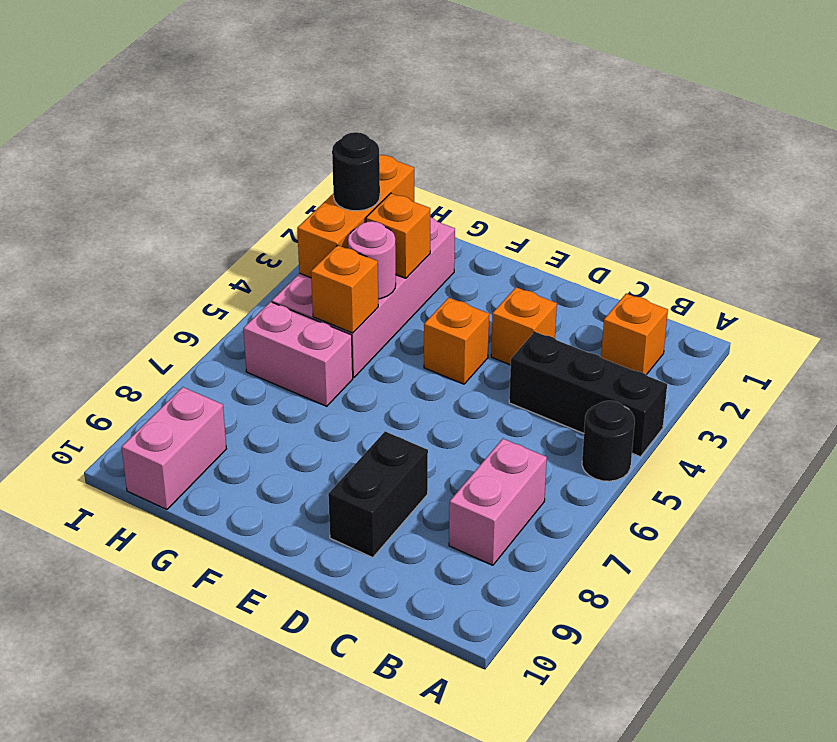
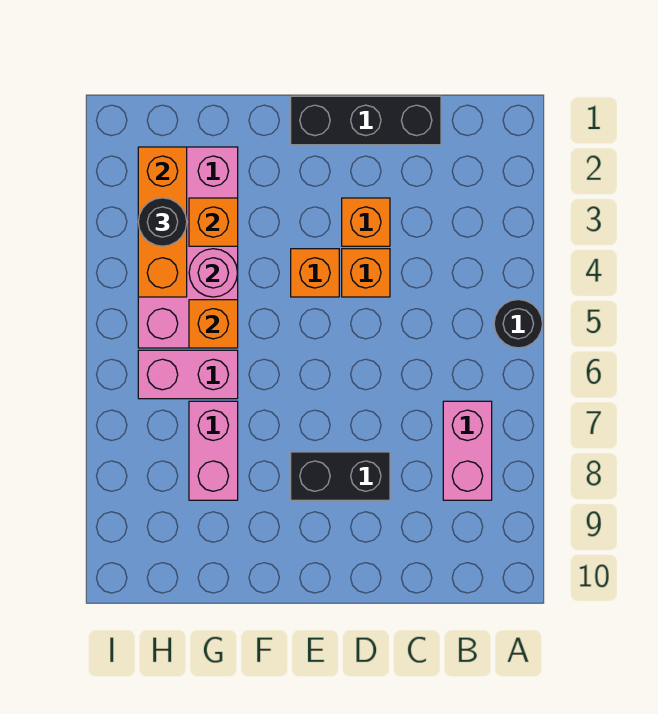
black brick A4:C4 level 1 -> black brick C1:E1 level 1
orange brick B2 level 1 -> orange brick D4 level 1
black brick D8:D9 level 1 -> black brick D8:E8 level 1
pink brick H9:H10 level 1 -> pink brick G7:G8 level 1

